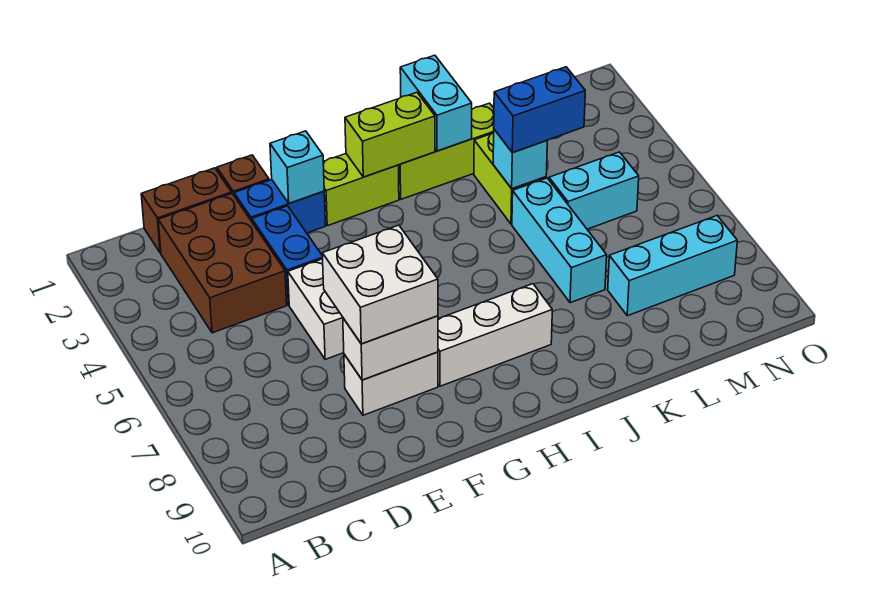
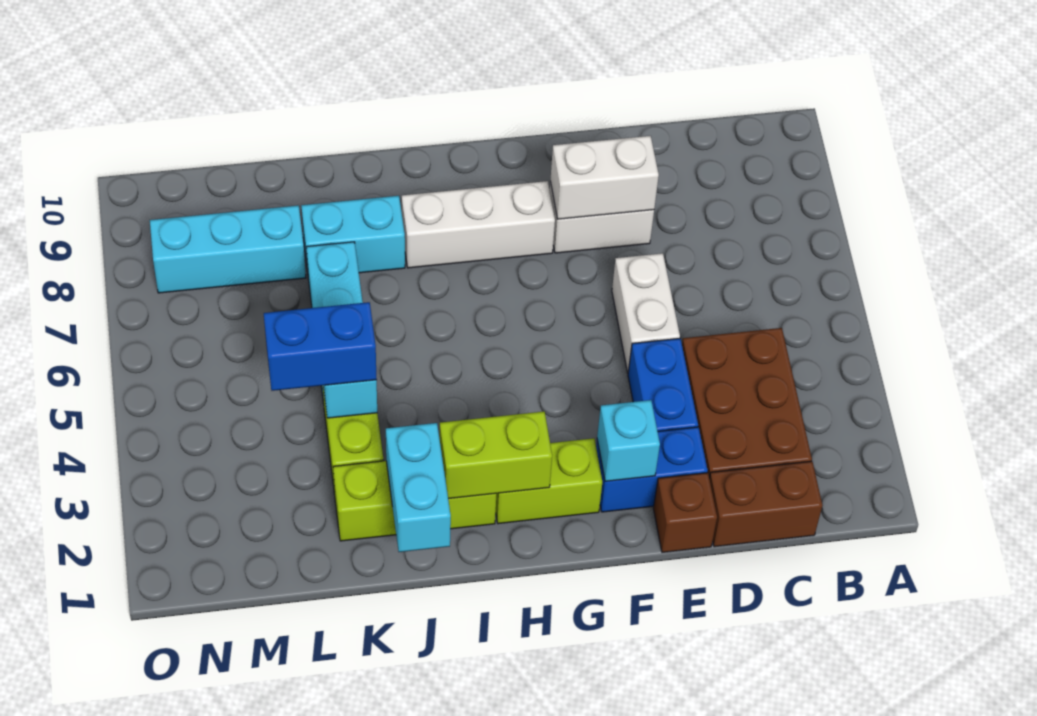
white brick E7:F8 level 3 -> none
cyan brick L5:M5 level 1 -> cyan brick J8:K8 level 1

